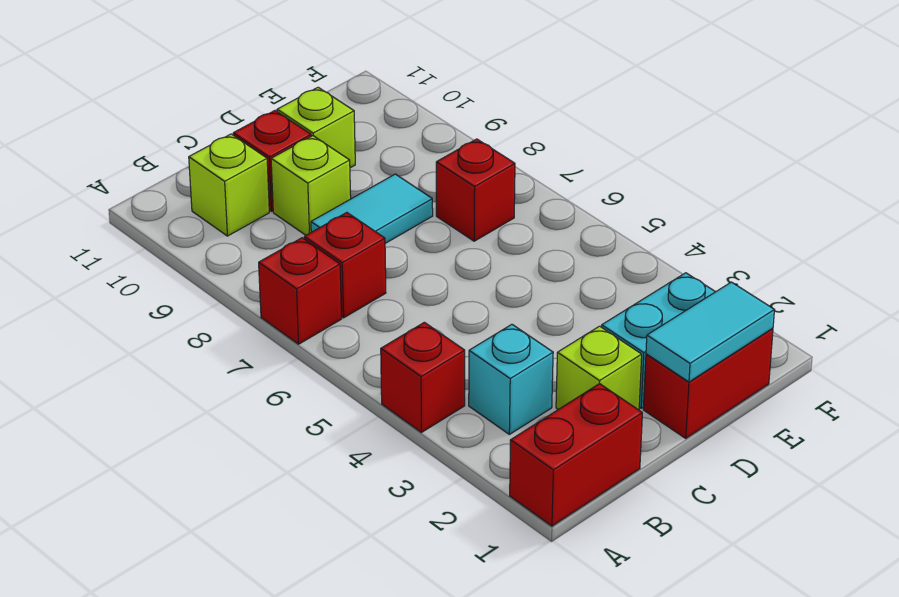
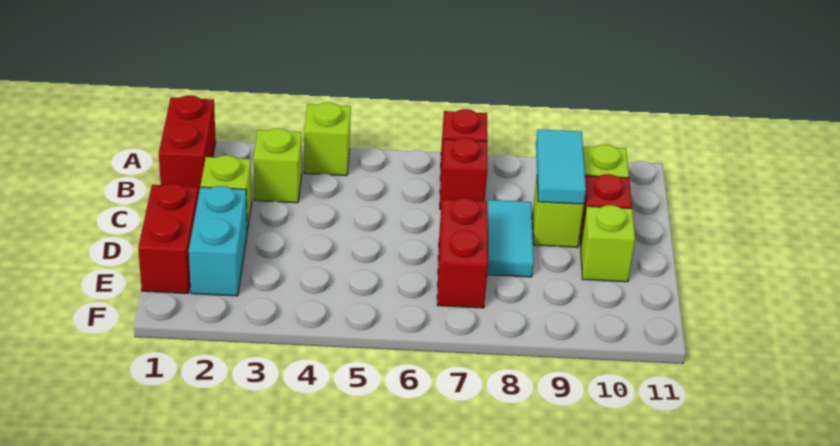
red brick A4 level 1 -> lime brick A4 level 1
cyan brick B3 level 1 -> lime brick B3 level 1
cyan tile D1:E1 level 2 -> cyan tile B9:C9 level 2
red brick E7 level 1 -> red brick D7:E7 level 1

